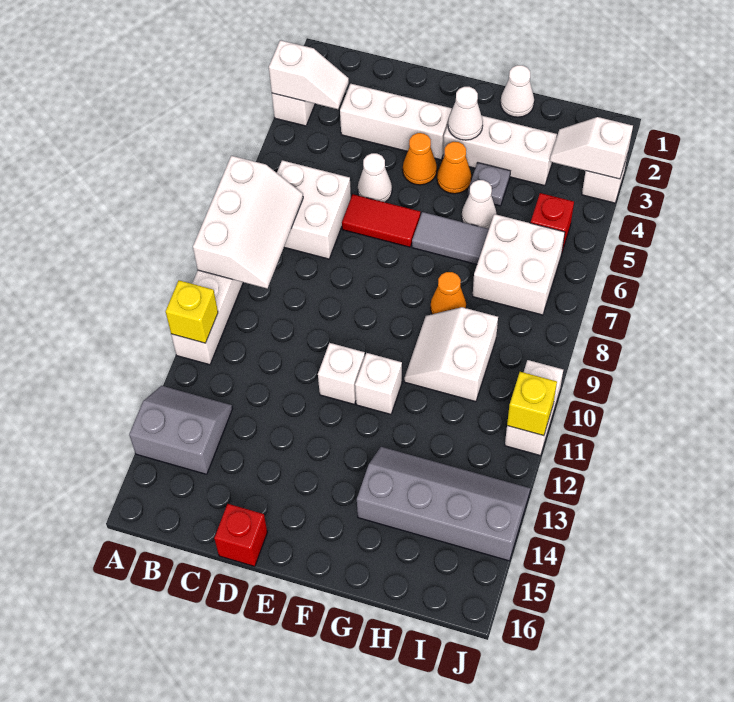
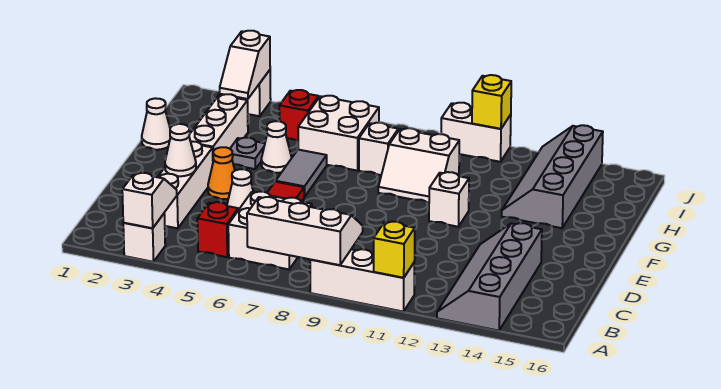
grey slope A13:B14 level 1 top 14 -> grey slope A13:D14 level 1 top 14
red brick D16 level 1 -> red brick B5 level 1
white brick E11 level 1 -> white brick H8 level 1
white cone F3 level 2 -> white cone D3 level 2
orange cone F4 level 1 -> none
orange cone G8 level 1 -> none

